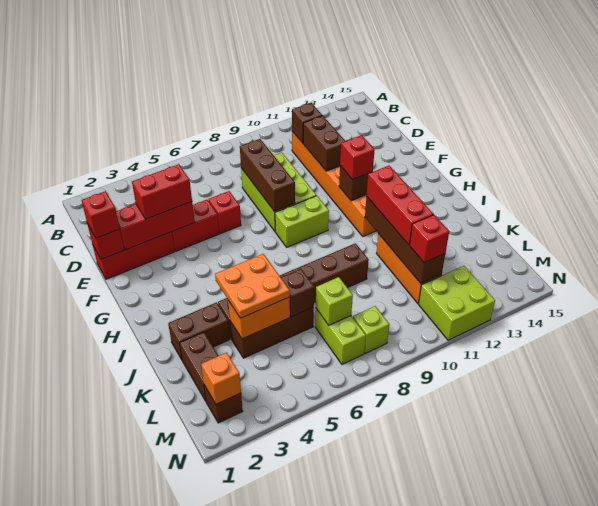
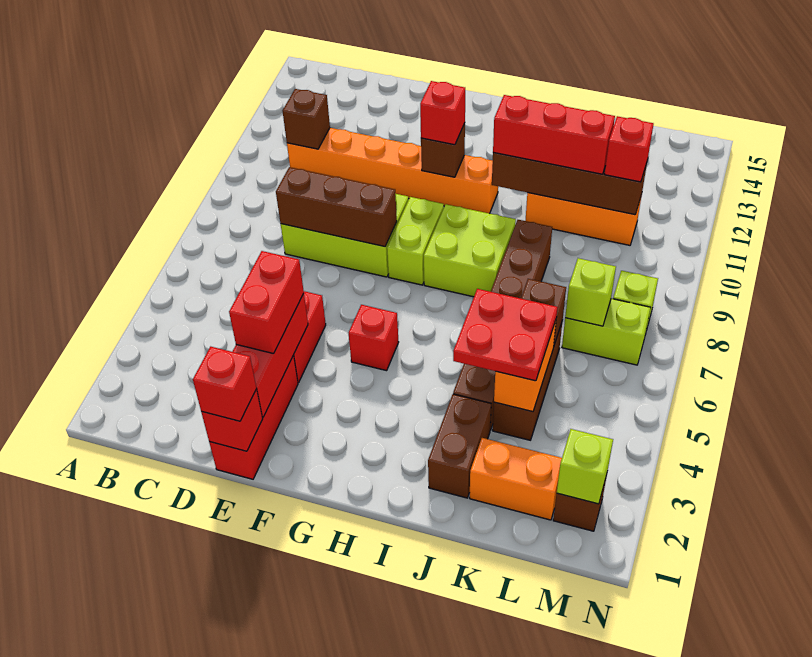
brown brick D11:E11 level 2 -> none
red brick E6 level 1 -> red brick G5 level 1
orange plate J4:K5 level 3 -> red plate J4:K5 level 3
brown brick K2:L2 level 1 -> orange brick K2:L2 level 1
orange brick M2 level 2 -> lime brick M2 level 2
lime brick M11:N12 level 1 -> lime brick H8:I9 level 1

